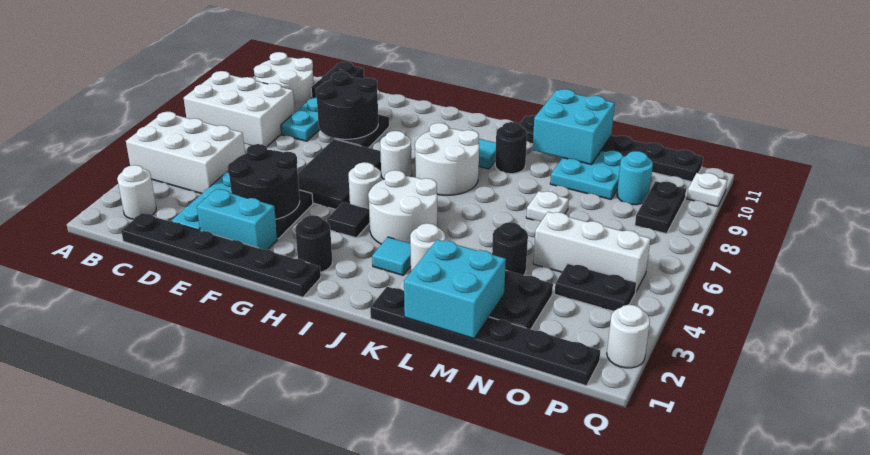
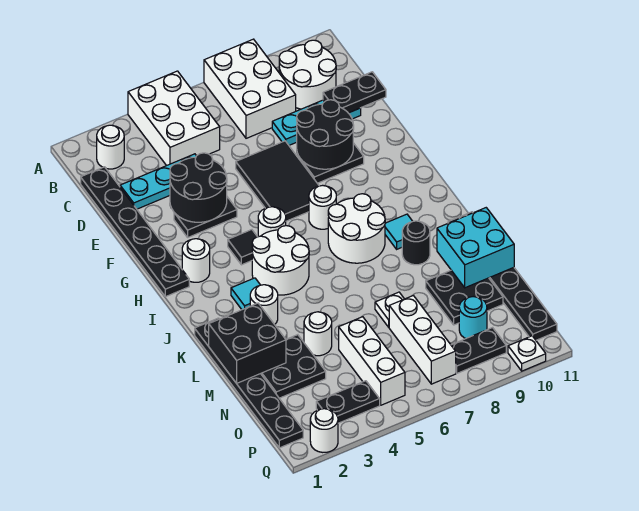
cyan brick E2:F2 level 1 -> none
black tile F5:G7 level 1 -> black tile E6:G7 level 1
black round brick H2 level 1 -> white round brick H2 level 1
cyan brick L1:M2 level 2 -> black brick L1:M2 level 2
black round brick M4 level 1 -> white round brick M4 level 1
cyan plate M9:N10 level 1 -> black plate M9:N10 level 1
none -> white brick N7:P7 level 1
black plate O4:P4 level 1 -> black plate P3:P4 level 1

